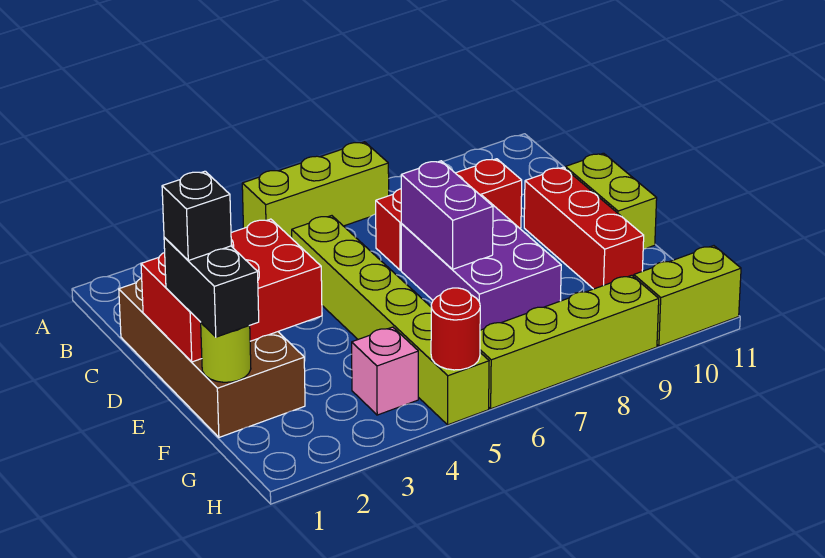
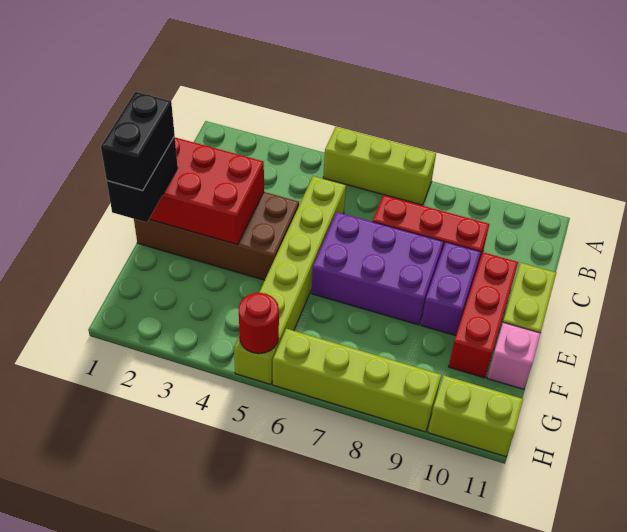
brown brick C1:F2 level 1 -> brown brick D1:E4 level 1
purple brick D7:F8 level 1 -> purple brick D6:E8 level 1
purple brick D7:E7 level 2 -> purple brick D9:E9 level 1
black brick E1 level 4 -> black brick E1:F1 level 4
lime round brick F1 level 2 -> none
pink brick G4 level 1 -> pink brick F11 level 1

